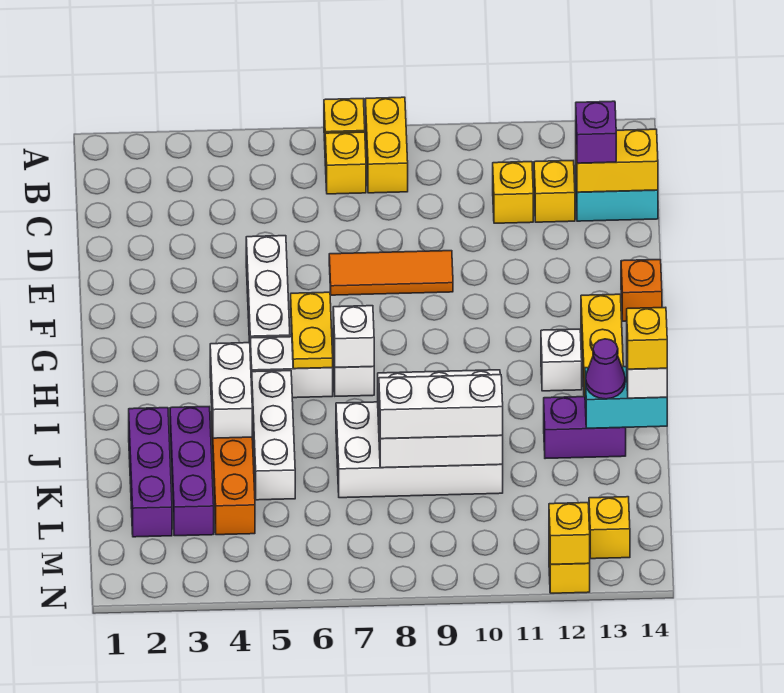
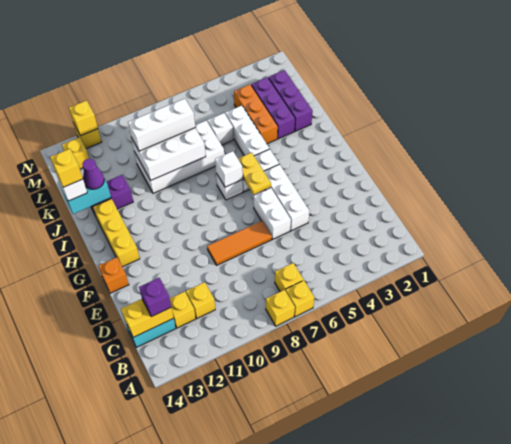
yellow brick A8:B8 level 1 -> yellow brick A8 level 1
white brick H12 level 1 -> white brick K6 level 1
white brick I4:J4 level 2 -> white brick E6:F6 level 1

